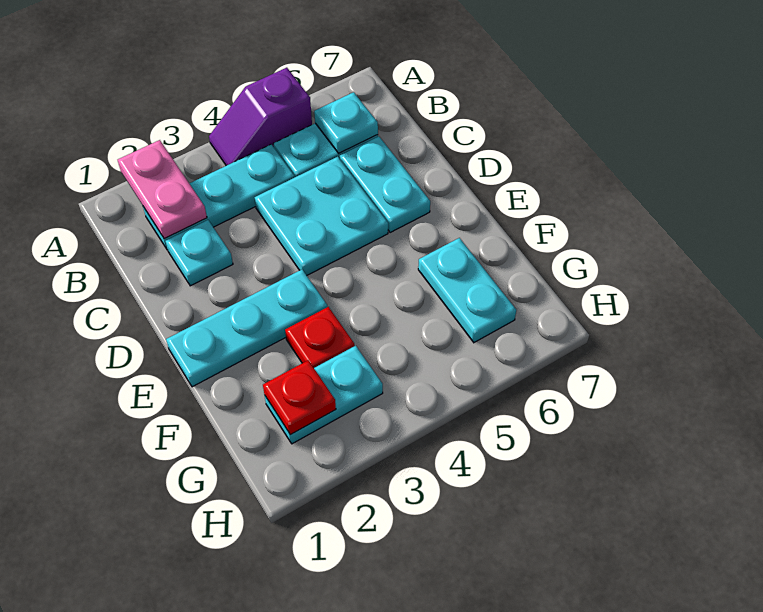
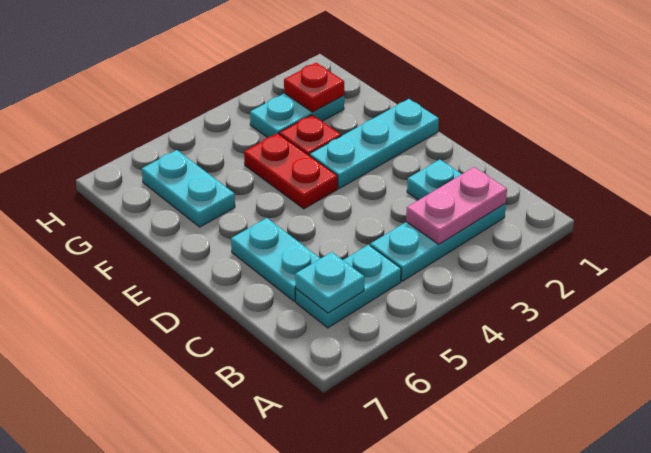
pink plate A2:B2 level 2 -> pink plate B2:B3 level 2
purple slope A4:A5 level 1 top 5 -> none
cyan plate C4:D5 level 1 -> none
none -> red plate E4:F4 level 1

